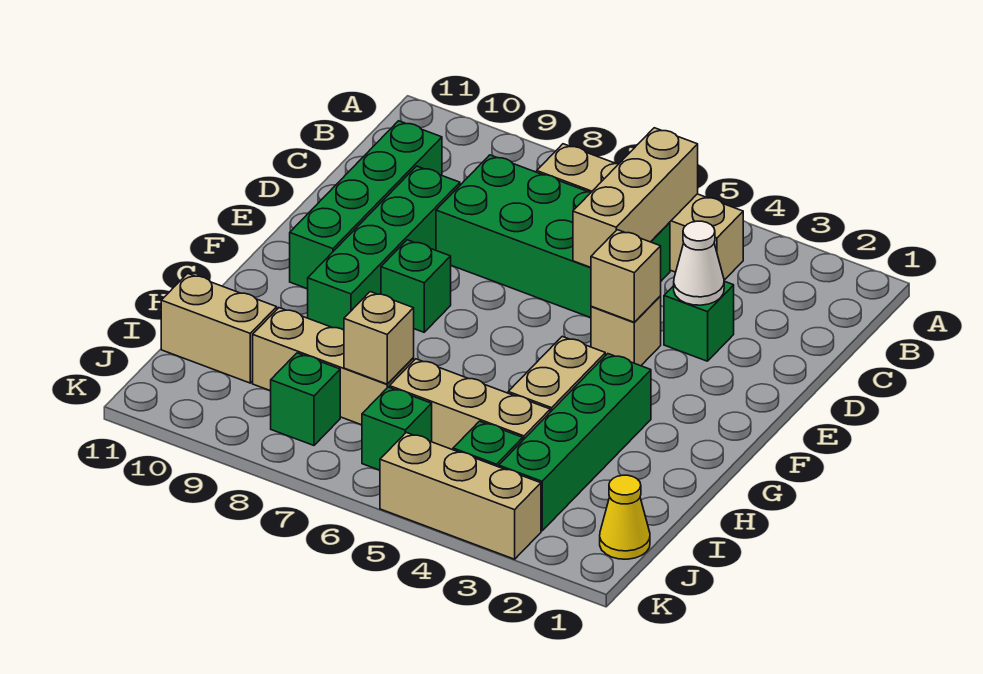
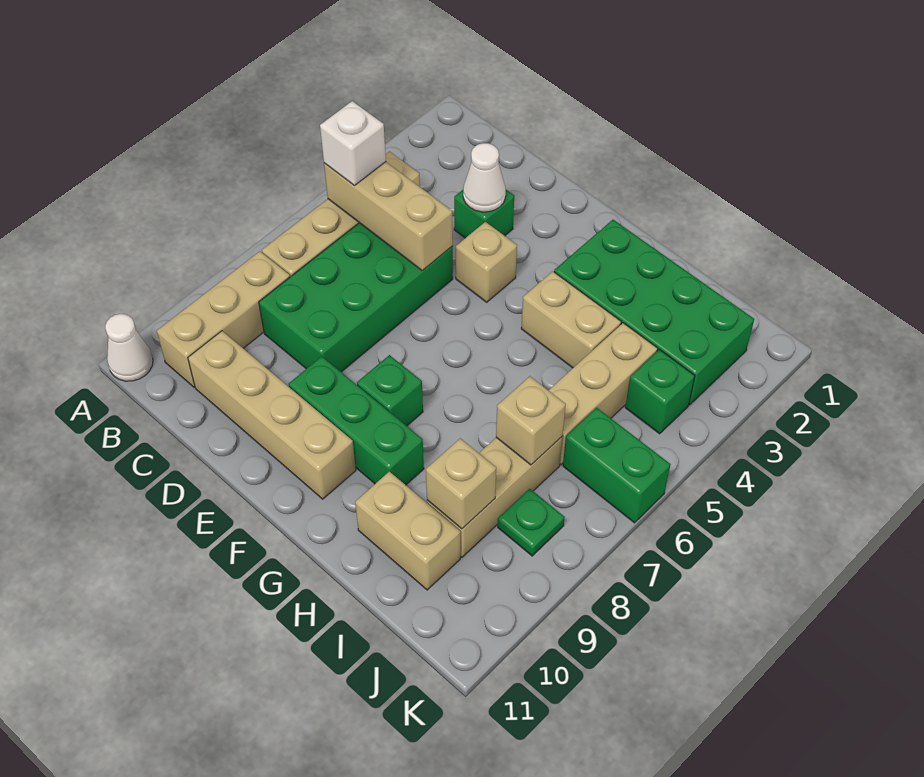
none -> white cone A11 level 1
none -> white brick B5 level 3
green brick C10:F10 level 1 -> tan brick C10:F10 level 1
green brick D9:G9 level 1 -> green brick E9:G9 level 1
tan brick E4 level 2 -> tan brick I9 level 2
green brick G3:J3 level 1 -> green brick G2:J3 level 1
tan brick I10:I11 level 1 -> tan brick H10:I10 level 1
yellow cone J1 level 1 -> none
green brick J6 level 1 -> green brick J6:K6 level 1
green brick J8 level 1 -> green plate J8 level 1
tan brick K3:K5 level 1 -> tan brick B8:B10 level 1

